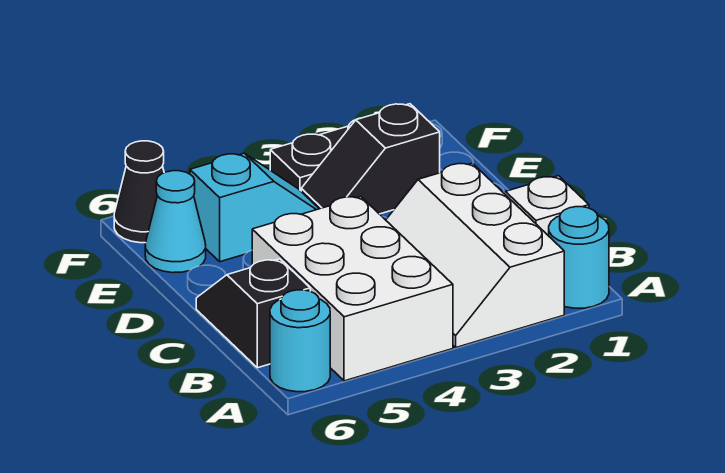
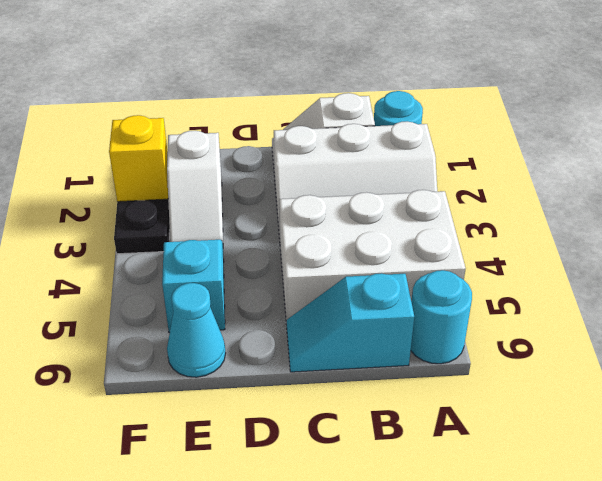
black slope B6:C6 level 1 top B -> cyan slope B6:C6 level 1 top B
black slope E2:E3 level 1 top 2 -> white slope E2:E3 level 1 top 2
none -> yellow brick F2 level 2
black cone F6 level 1 -> none

